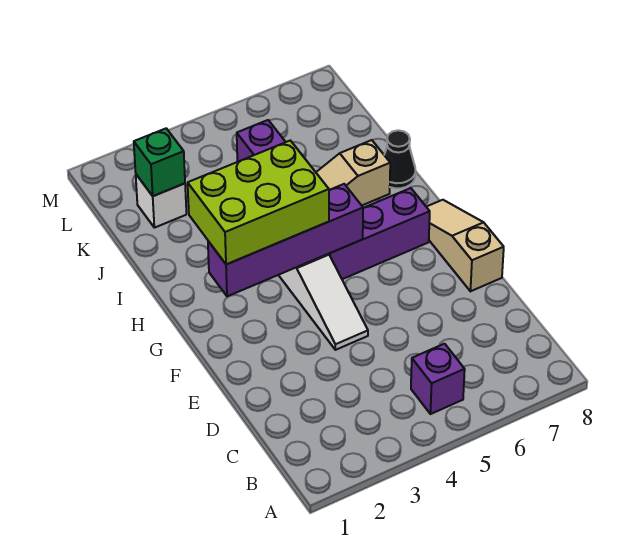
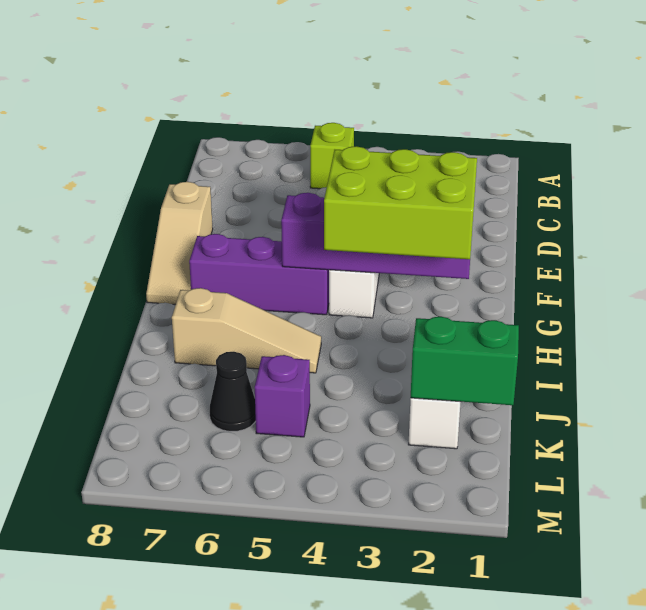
purple brick B5 level 1 -> lime brick B5 level 1
black cone I8 level 1 -> black cone K6 level 1
green brick K2 level 2 -> green brick K1:K2 level 2

